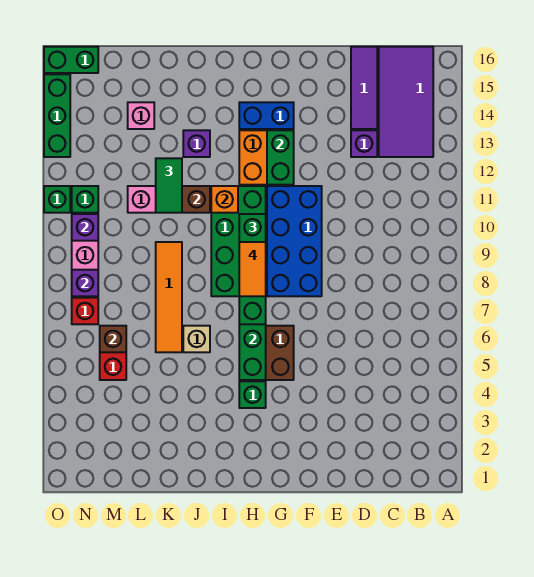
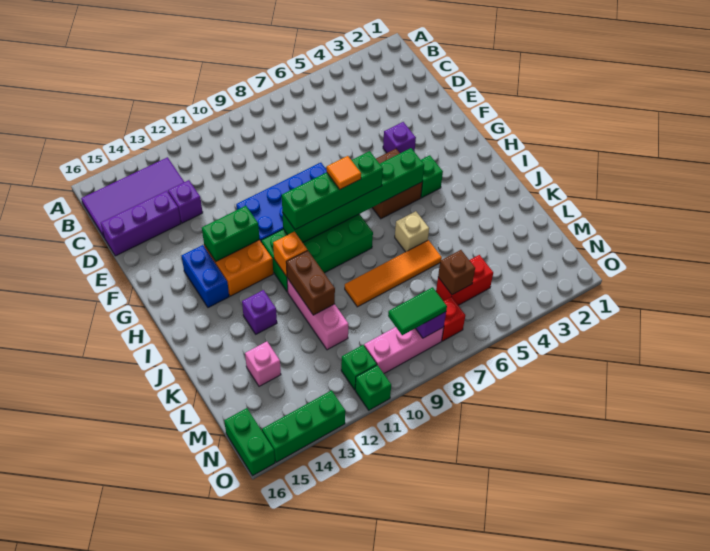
purple tile D14:D16 level 1 -> purple brick D14:D16 level 1
orange tile H8:H9 level 4 -> orange tile H8 level 4
green tile K11:K12 level 3 -> green tile N8:N9 level 3
purple brick N10 level 2 -> purple brick F4 level 1

